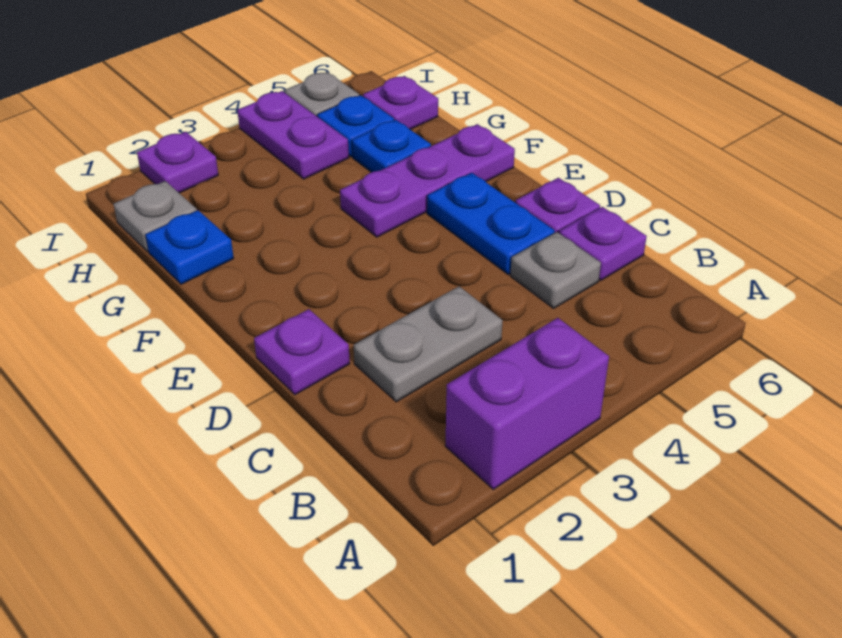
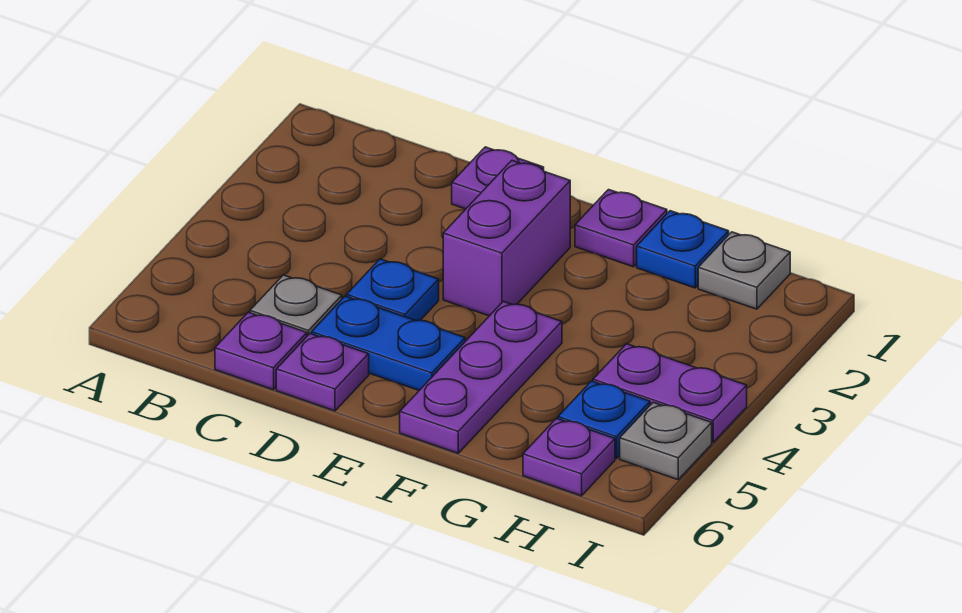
purple brick A2:A3 level 1 -> purple brick E2:E3 level 1
grey plate C2:C3 level 1 -> none
blue plate G5 level 1 -> blue plate D4 level 1
purple plate I2 level 1 -> purple plate F1 level 1

